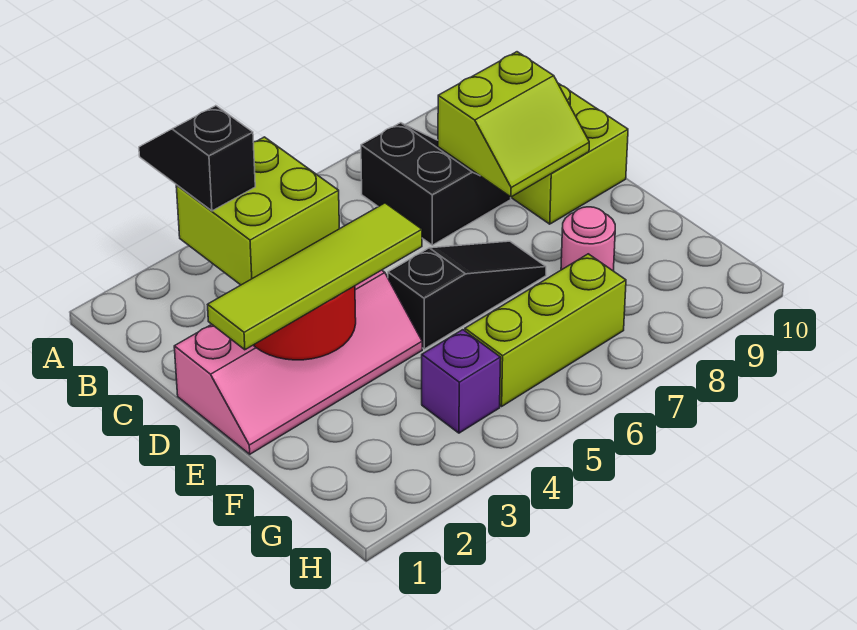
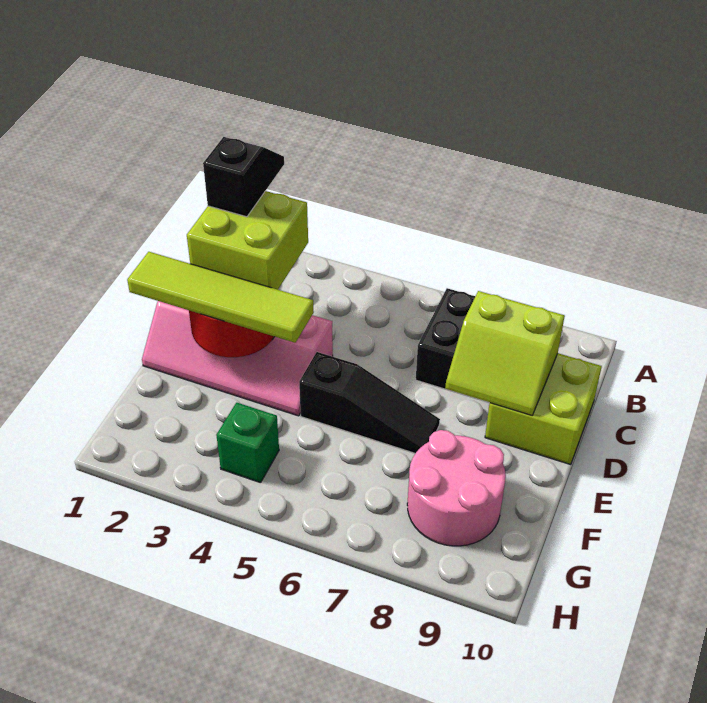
pink round brick F8 level 1 -> pink round brick F8:G9 level 1
purple brick G4 level 1 -> green brick G4 level 1
lime brick G5:G7 level 1 -> none

